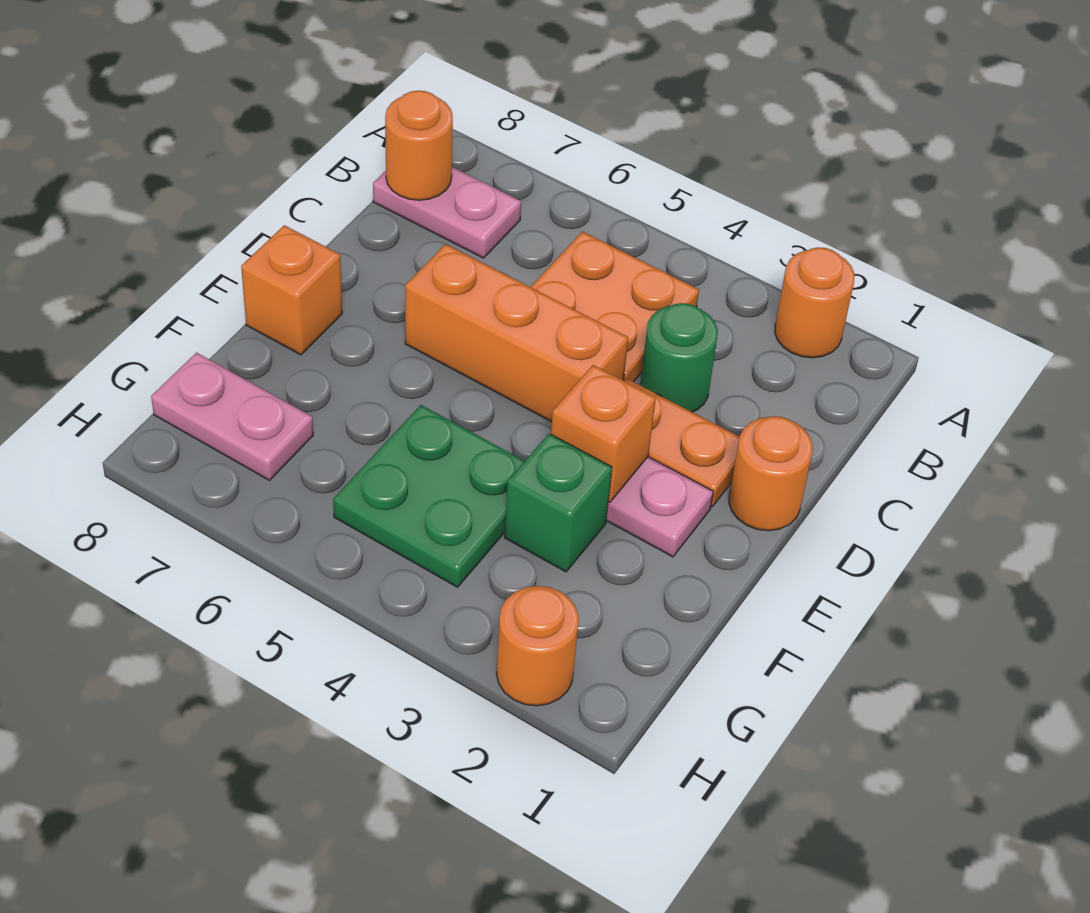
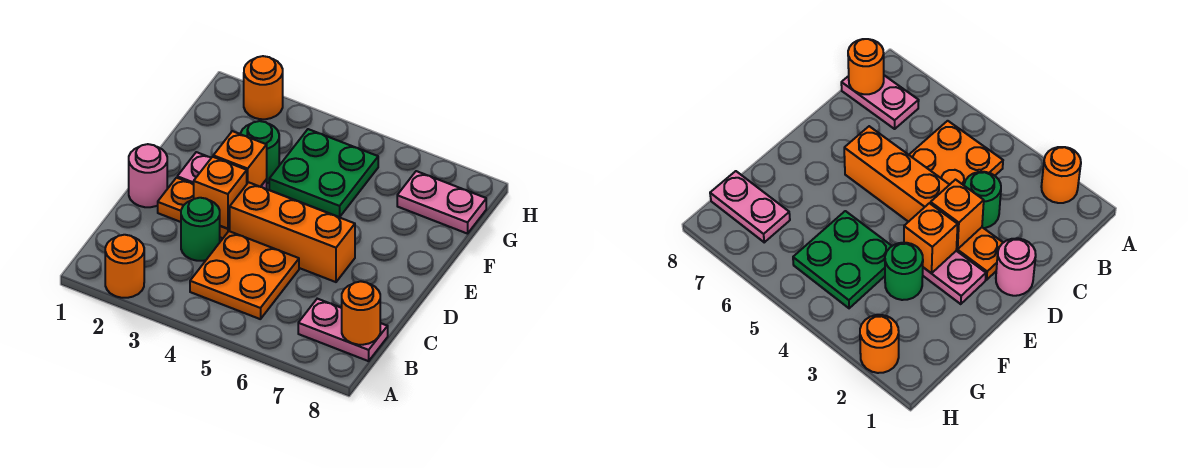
orange round brick D1 level 1 -> pink round brick D1 level 1
orange brick E8 level 1 -> orange brick D3 level 2
green brick F3 level 1 -> green round brick F3 level 1

